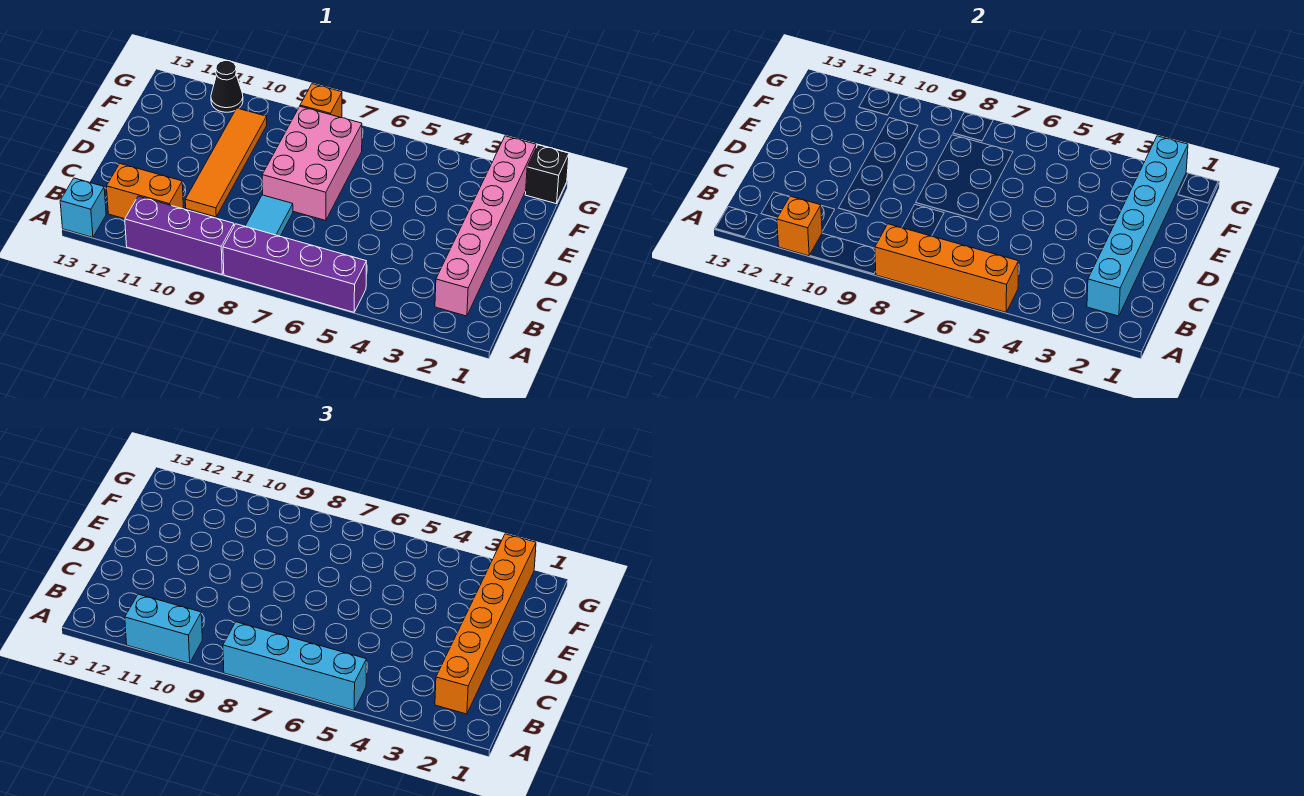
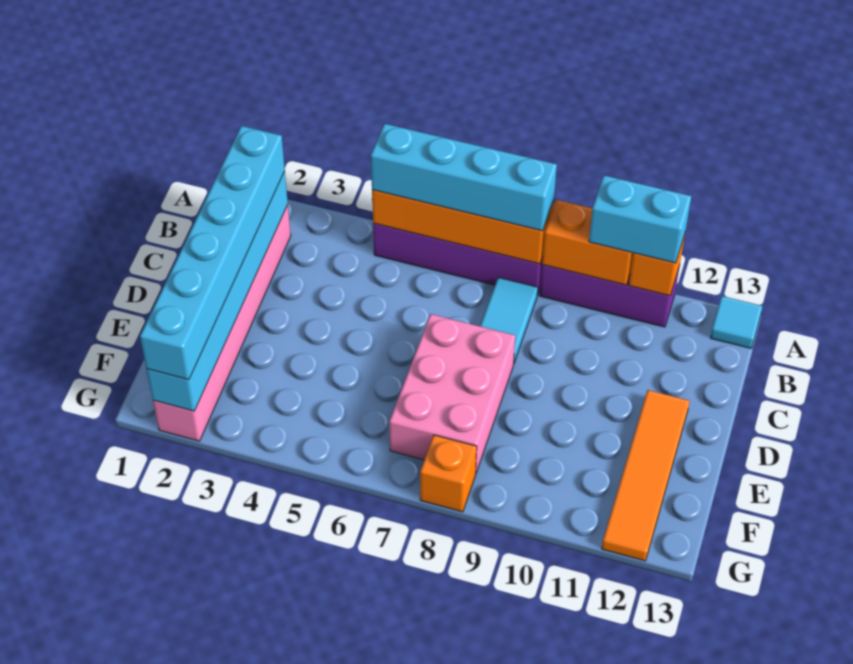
cyan brick A13 level 1 -> cyan tile A13 level 1
orange brick B2:G2 level 3 -> cyan brick B2:G2 level 3
orange brick B11:B12 level 1 -> orange brick A9:A10 level 2
orange tile C10:F10 level 1 -> orange tile D12:G12 level 1
black brick G1 level 1 -> none
black cone G11 level 1 -> none

